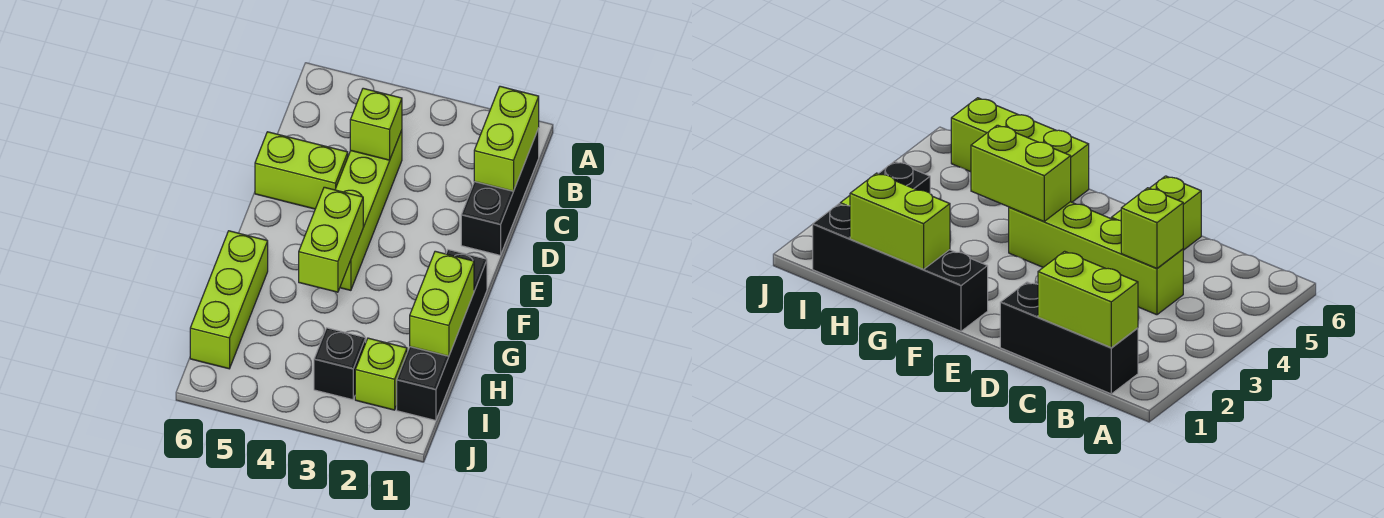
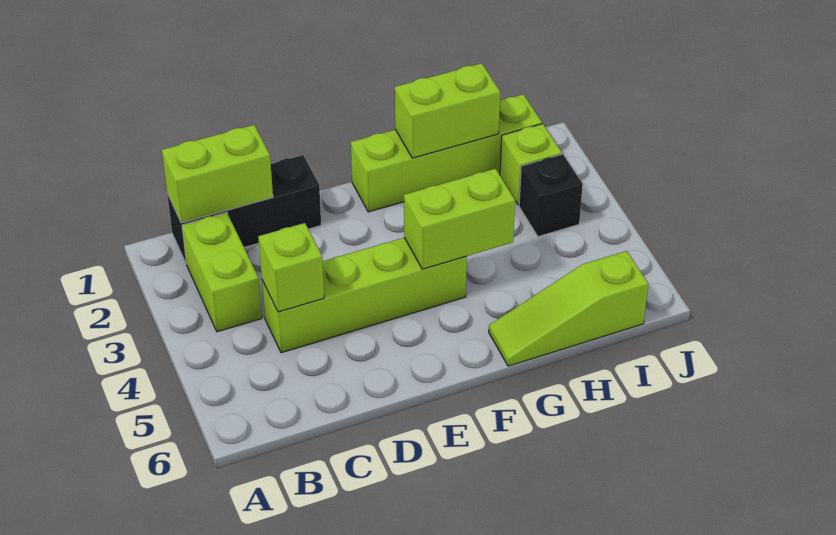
lime brick D5:D6 level 1 -> lime brick B2:B3 level 1
black brick F1:I1 level 1 -> lime brick F1:I1 level 1
lime brick G6:I6 level 1 -> lime slope G6:I6 level 1 top I

